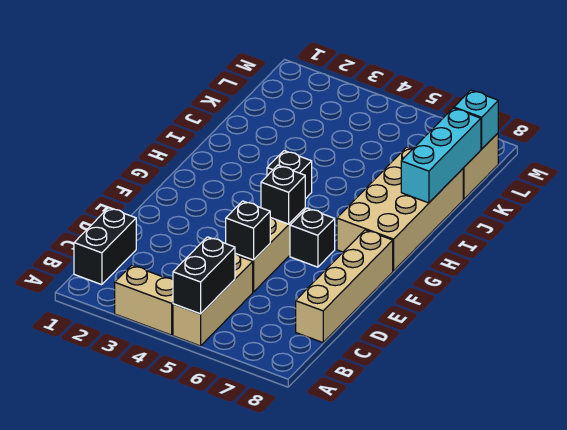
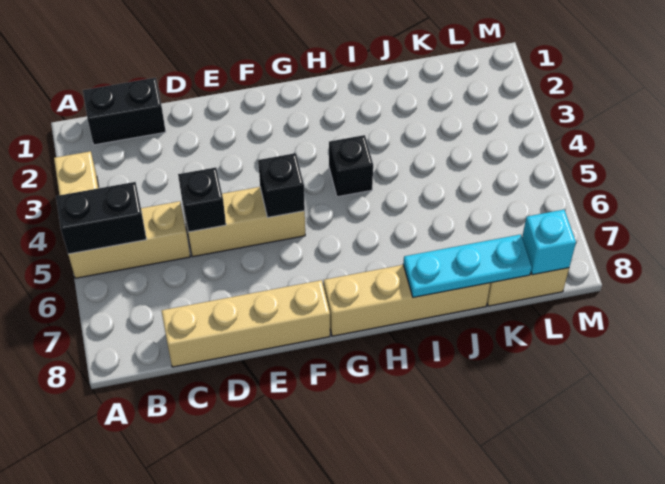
black brick F6 level 1 -> none
tan brick G7:J8 level 1 -> tan brick G8:J8 level 1
cyan brick I8:K8 level 2 -> cyan plate I8:K8 level 2

